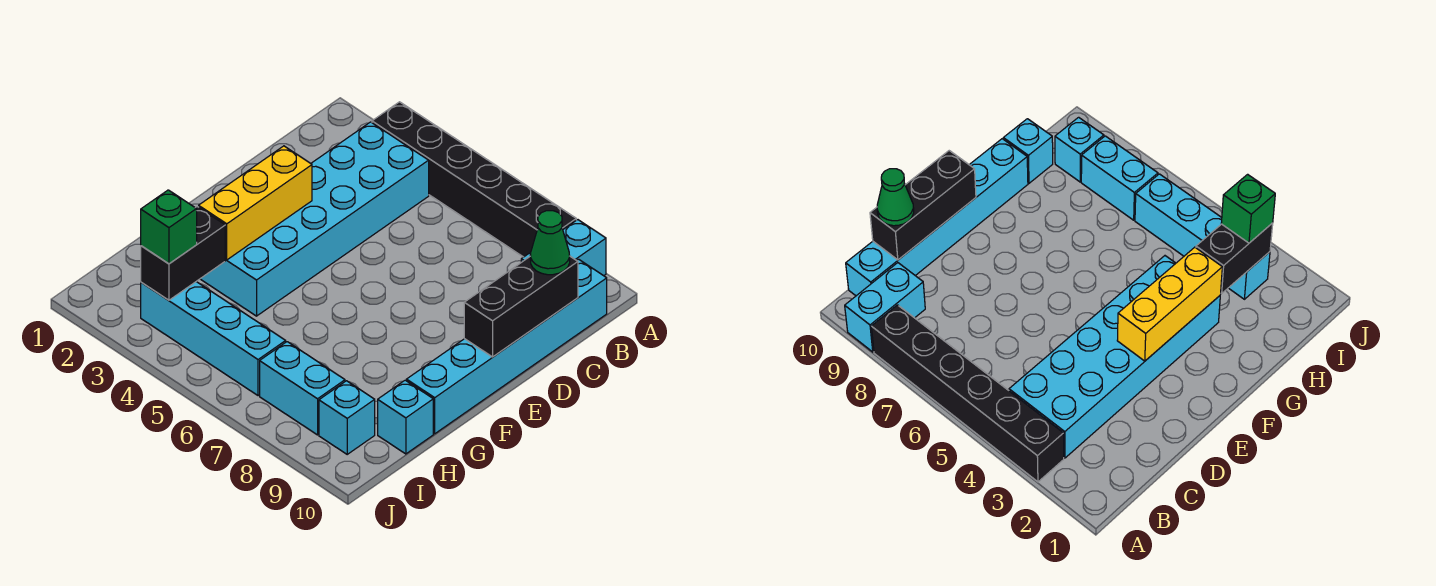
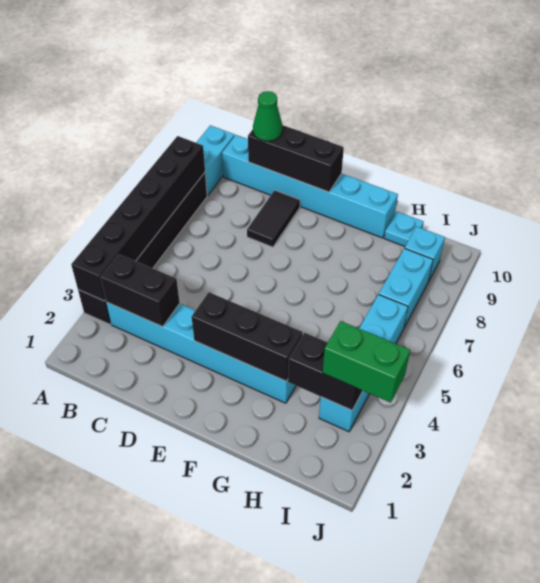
none -> black brick A3:A8 level 2
cyan brick A9:B9 level 1 -> cyan brick A9:A10 level 1
cyan brick B3:G4 level 1 -> cyan brick B3:G3 level 1
none -> black brick B3:C3 level 2
none -> black tile D8:D9 level 1
yellow brick E3:G3 level 2 -> black brick E3:G3 level 2
cyan brick H10 level 1 -> cyan plate H10 level 1
green brick I3 level 3 -> green brick I3:J3 level 3

